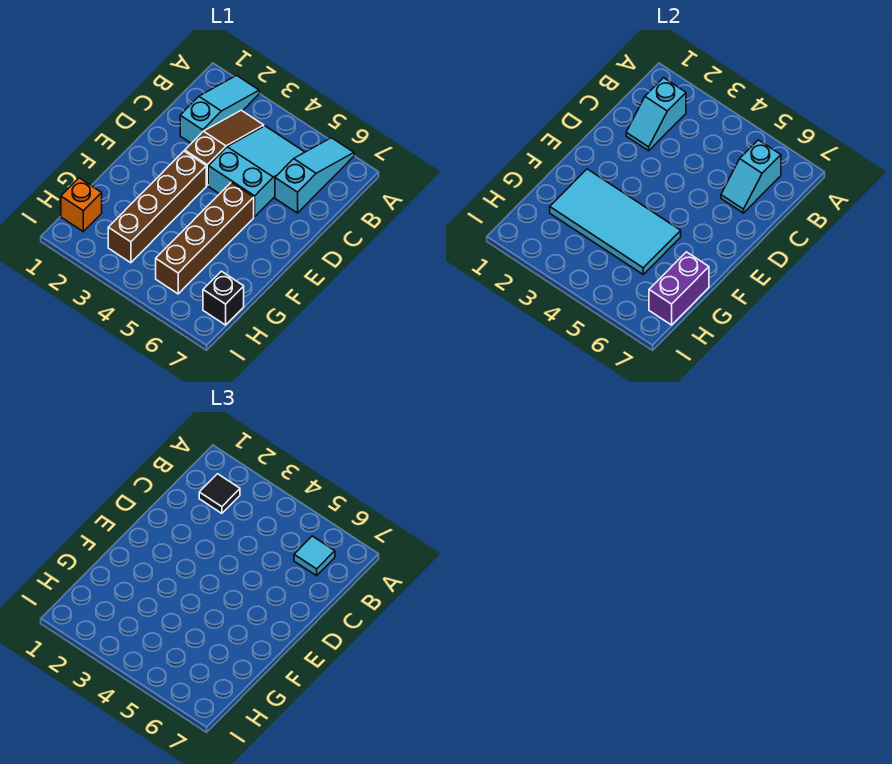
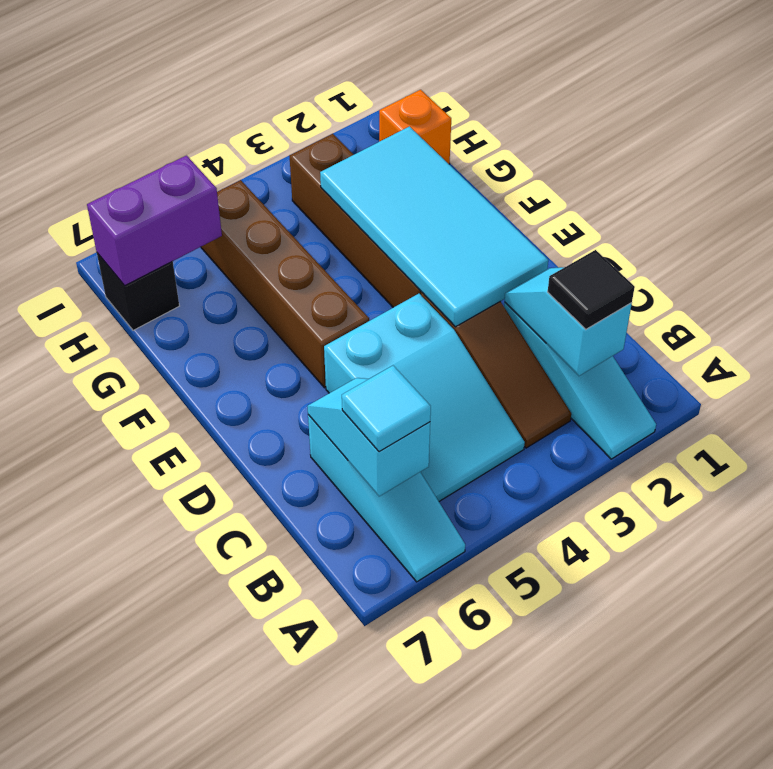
cyan tile F2:G5 level 2 -> cyan tile D2:G3 level 2
purple brick G7:H7 level 2 -> purple brick H6:H7 level 2

